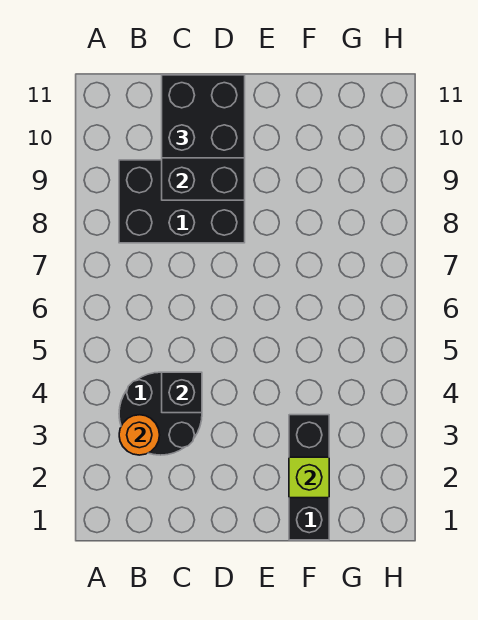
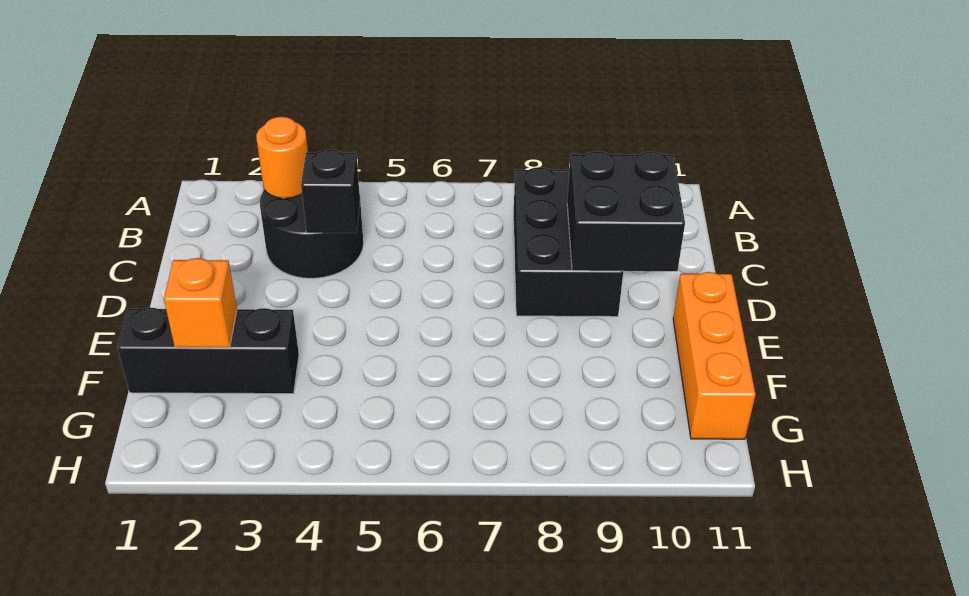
black brick C10:D11 level 3 -> none
none -> orange brick E11:G11 level 1
lime brick F2 level 2 -> orange brick F2 level 2

